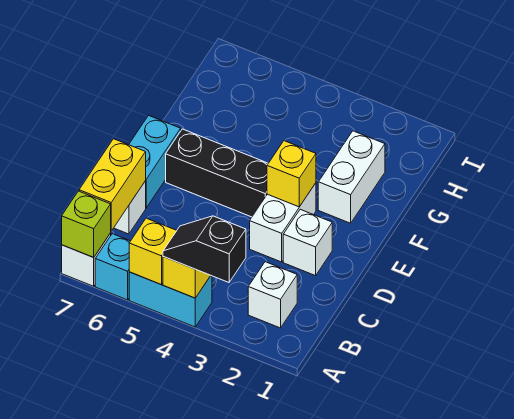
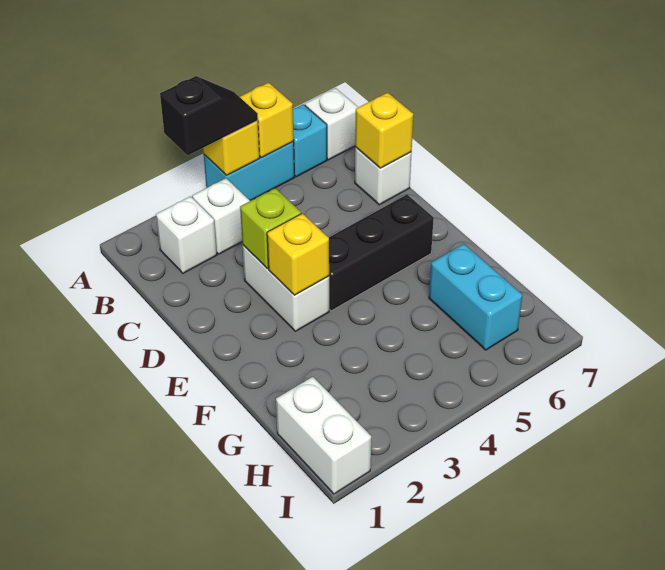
lime brick A7 level 2 -> lime brick D3 level 2
yellow brick B7:C7 level 2 -> yellow brick C7 level 2
white brick D2 level 1 -> white brick B3 level 1
cyan brick D7:E7 level 1 -> cyan brick G6:H6 level 1
white brick F2:G2 level 1 -> white brick H1:I1 level 1

